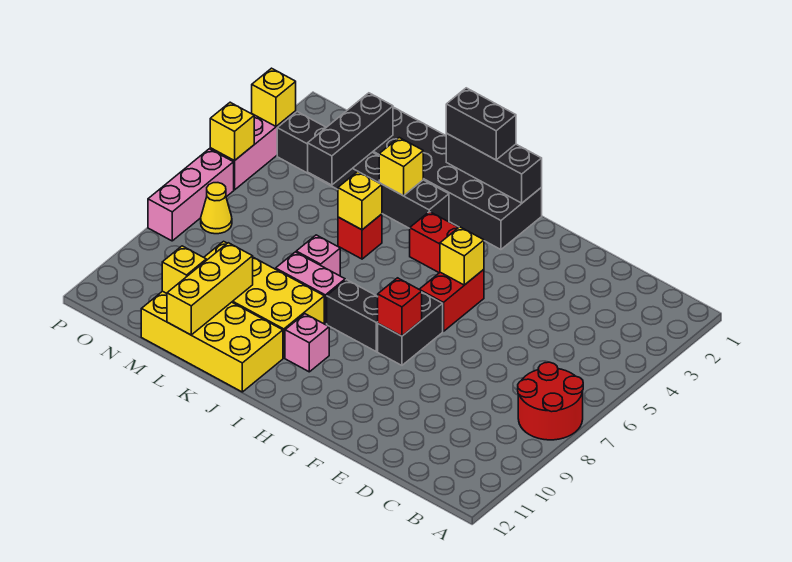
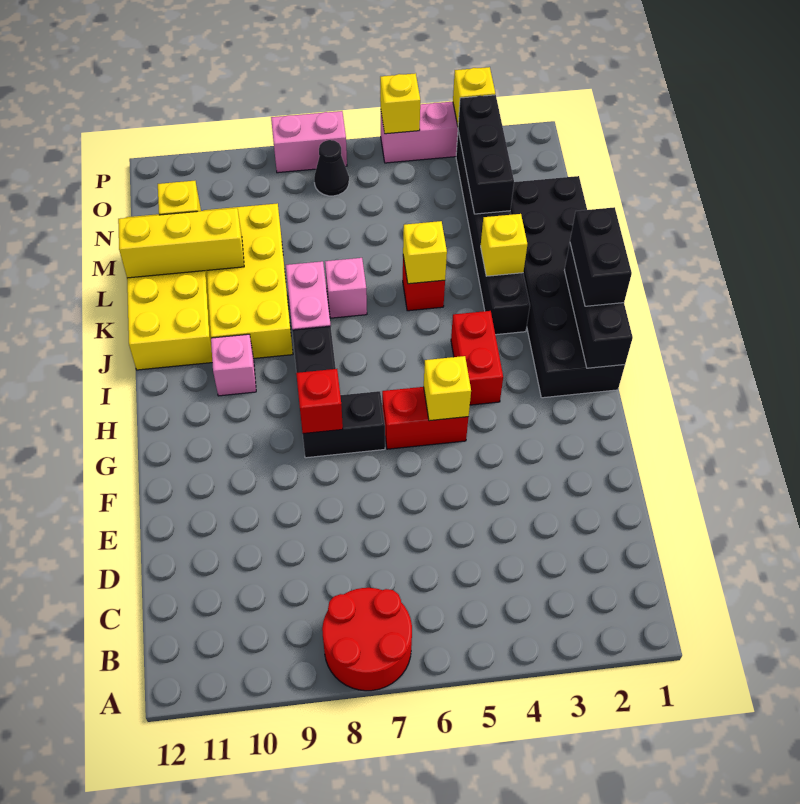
black brick M2:M4 level 2 -> black brick M3:O3 level 2
yellow cone O7 level 1 -> black cone O7 level 1
pink brick P6:P8 level 1 -> pink brick P7:P8 level 1

